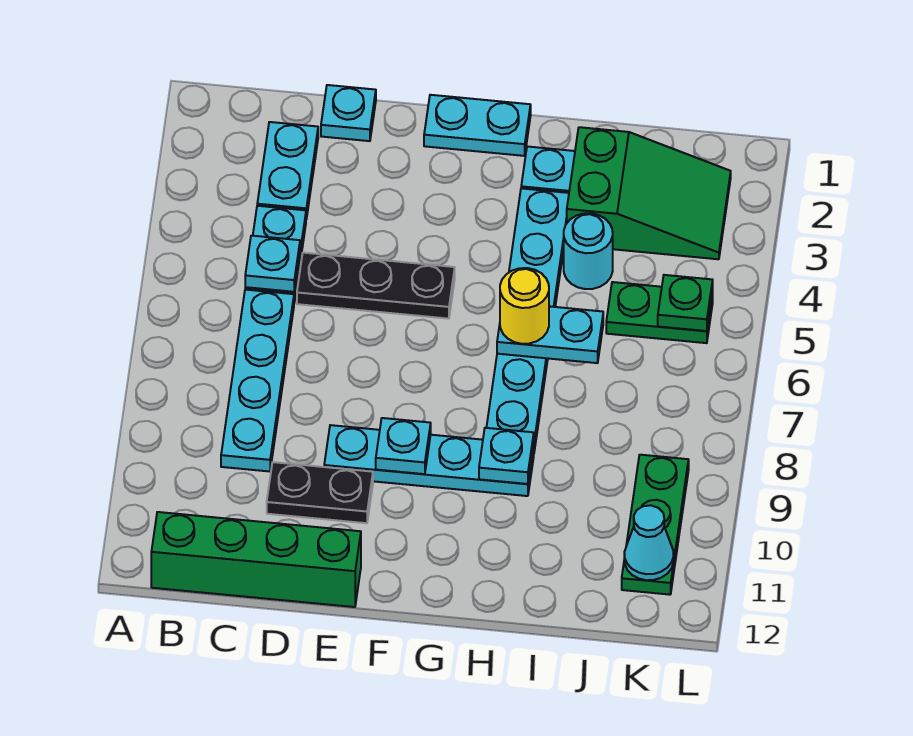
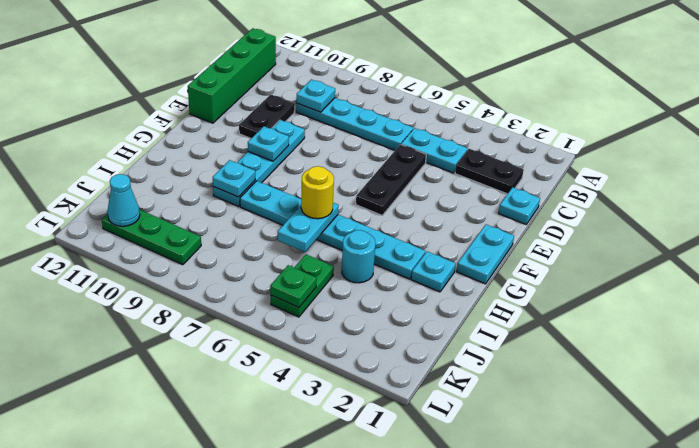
cyan plate C2:C3 level 1 -> black plate C2:C3 level 1
cyan plate C5 level 2 -> cyan plate C9 level 2
green slope I2:K3 level 1 top I -> none

